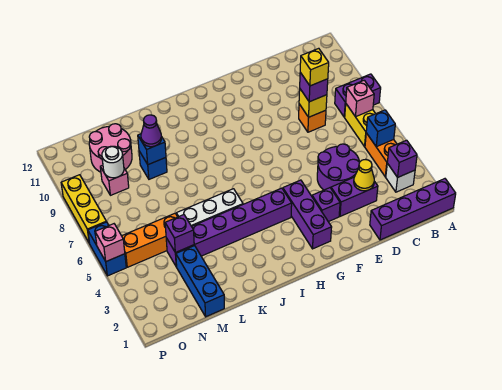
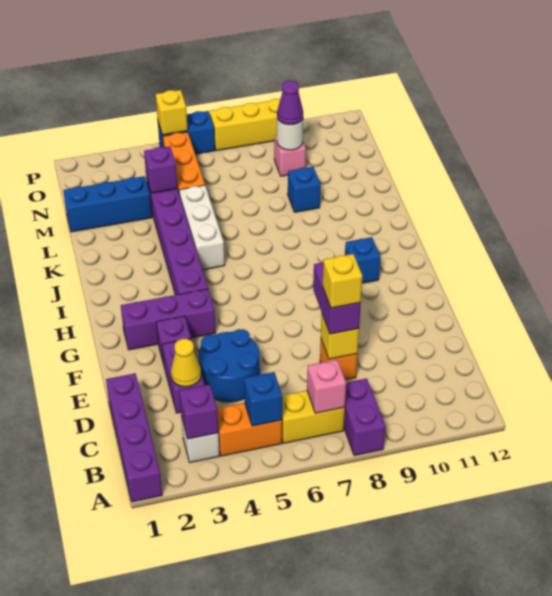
purple round brick D4:E5 level 1 -> blue round brick D4:E5 level 1
purple brick D8 level 3 -> purple brick D8:E8 level 3
blue brick L9 level 2 -> blue brick H10 level 1
purple cone L9 level 3 -> purple cone N9 level 3
pink round brick M10:N11 level 1 -> none
pink brick P5 level 2 -> yellow brick P5 level 2

